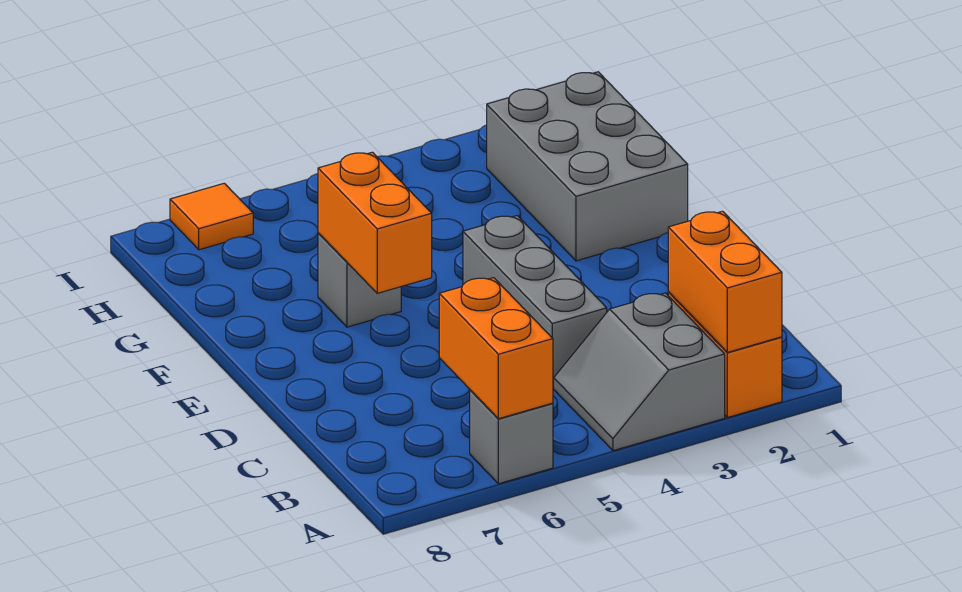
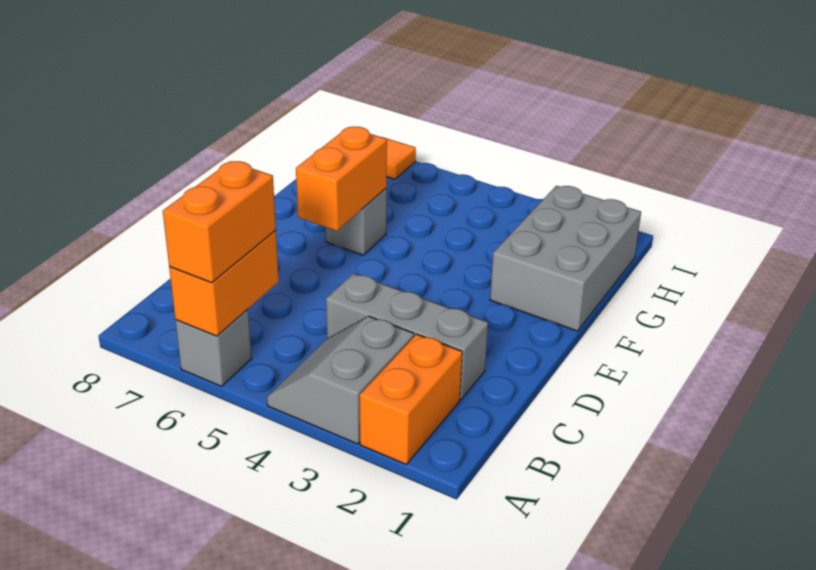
orange brick A2:B2 level 2 -> orange brick A6:B6 level 3
grey brick C4:E4 level 1 -> grey brick C2:C4 level 1

